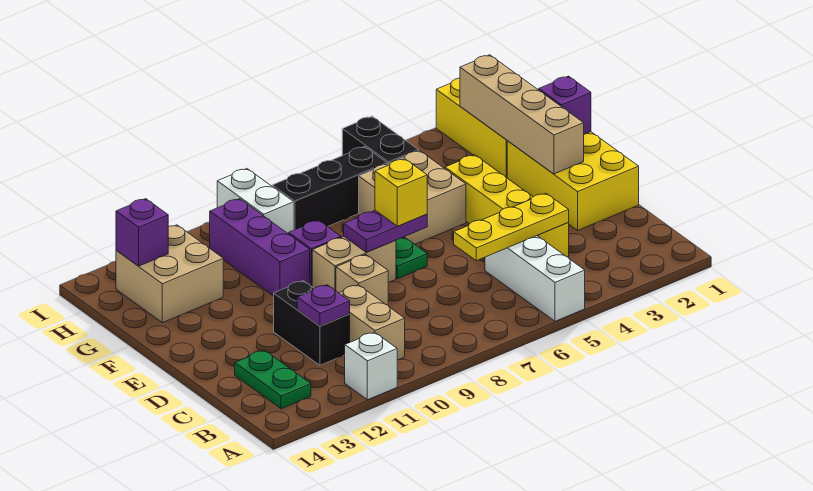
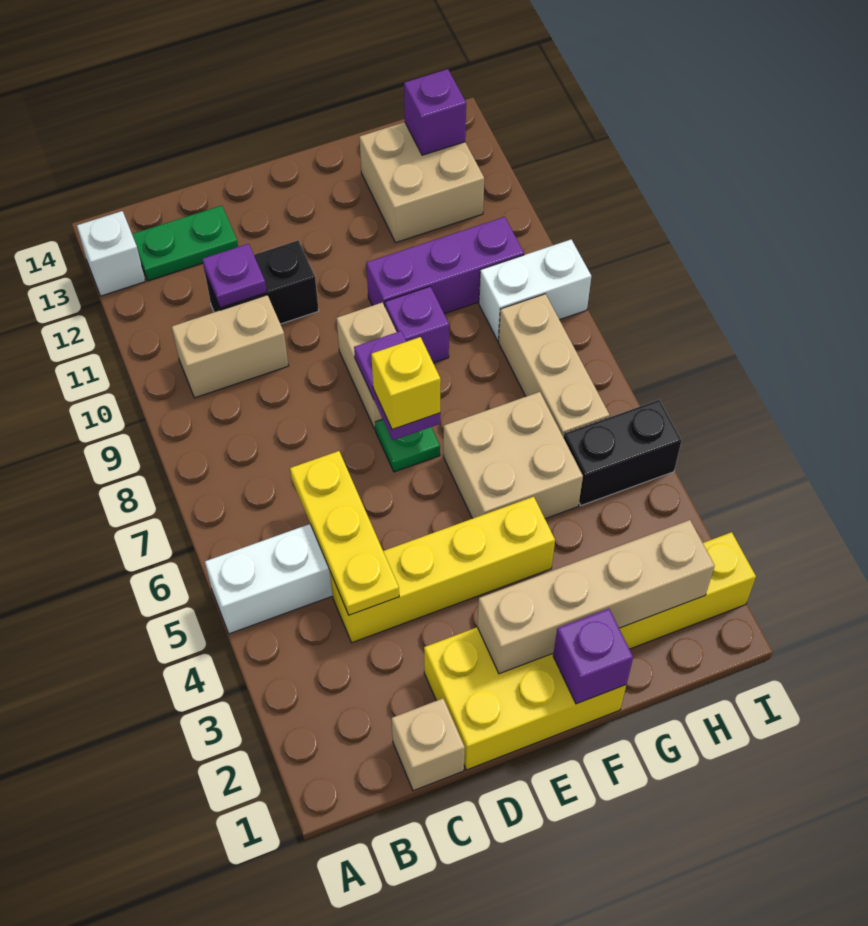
white brick A11 level 1 -> white brick A13 level 1
tan brick D9 level 1 -> tan brick C1 level 1
black brick H6:H8 level 1 -> tan brick H6:H8 level 1

